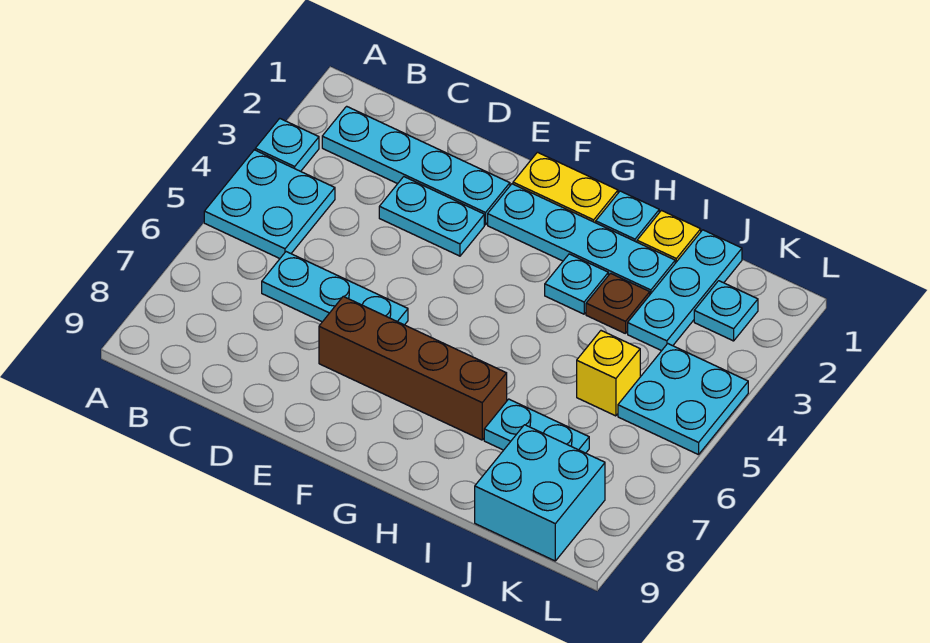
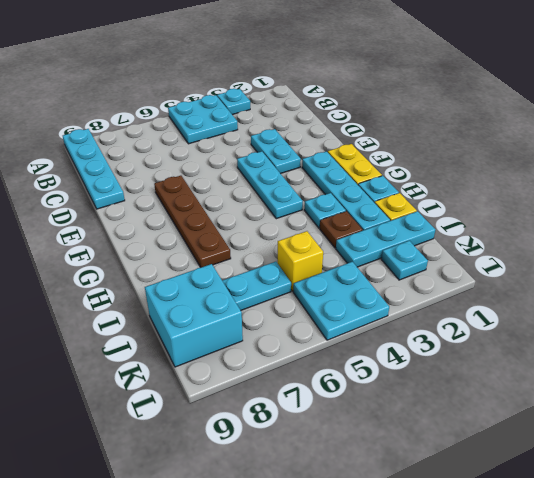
cyan plate B2:E2 level 1 -> cyan plate A9:D9 level 1
cyan plate C6:E6 level 1 -> cyan plate E4:G4 level 1
brown brick E7:H7 level 1 -> brown plate E7:H7 level 1
cyan plate I7:J7 level 1 -> cyan plate J6:J7 level 1

